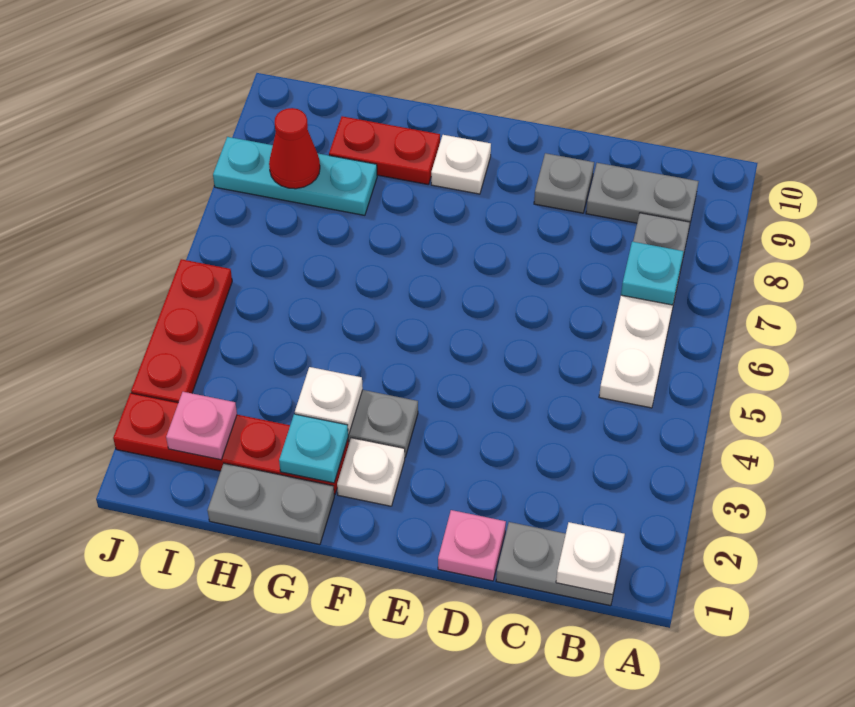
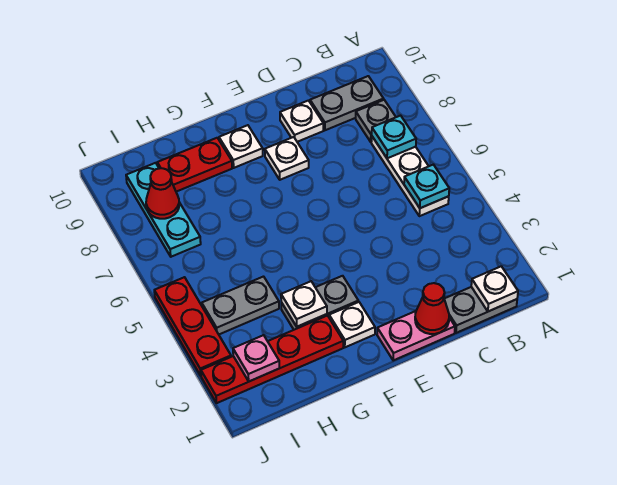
pink plate D1 level 1 -> pink plate D1:E1 level 1
none -> red cone D1 level 2
grey plate D9 level 1 -> white plate D9 level 1
none -> white plate E8 level 1
grey plate G1:H1 level 1 -> grey plate H4:I4 level 1
cyan plate G2 level 2 -> cyan plate B5 level 2
cyan plate H8:J8 level 1 -> cyan plate I7:I9 level 1

